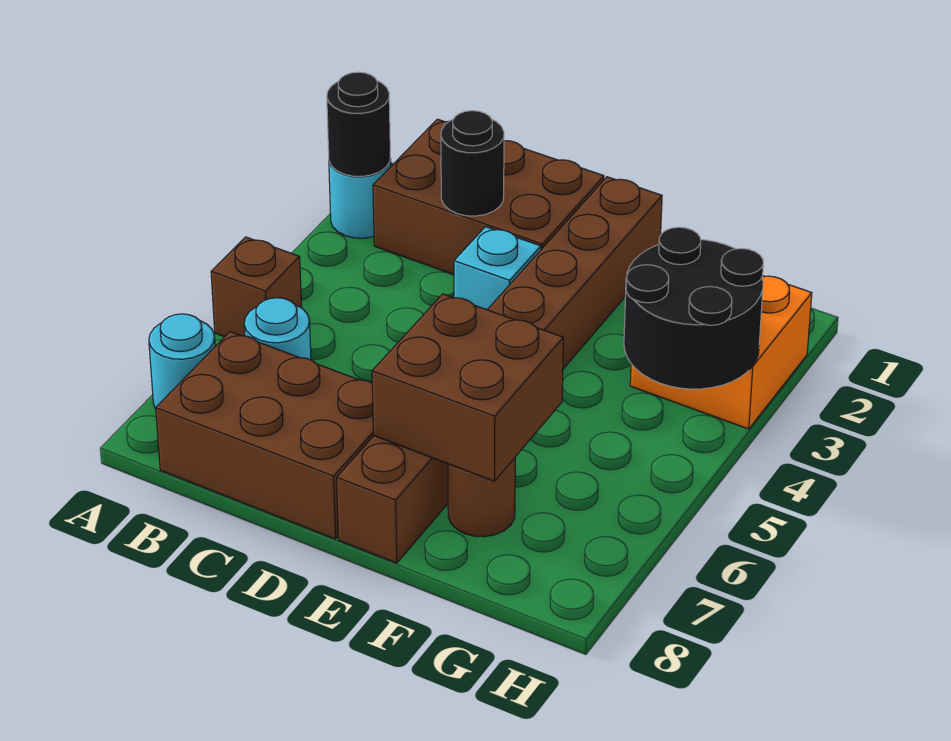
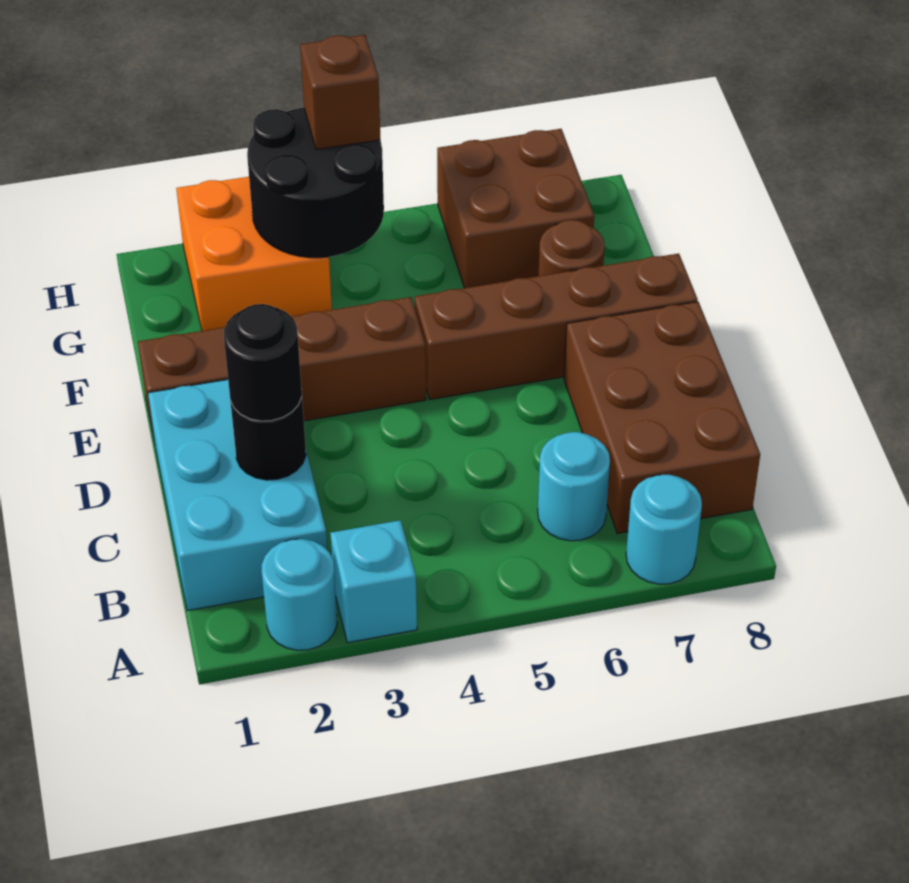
black round brick A2 level 2 -> black round brick C2 level 3
brown brick A5 level 1 -> brown brick H4 level 3
brown brick B1:D2 level 1 -> cyan brick B1:D2 level 1
cyan brick D3 level 1 -> cyan brick A3 level 1
brown brick E6:F7 level 2 -> brown brick G6:H7 level 1

